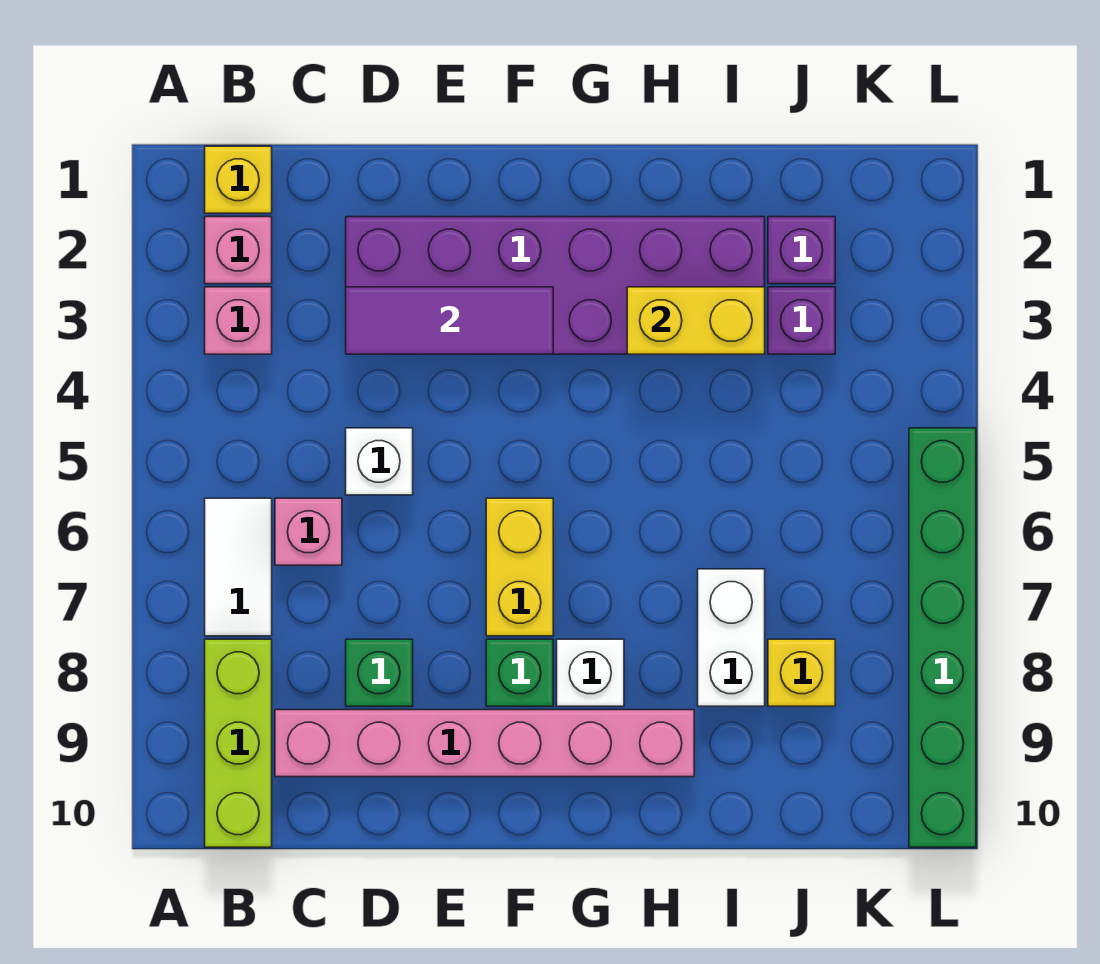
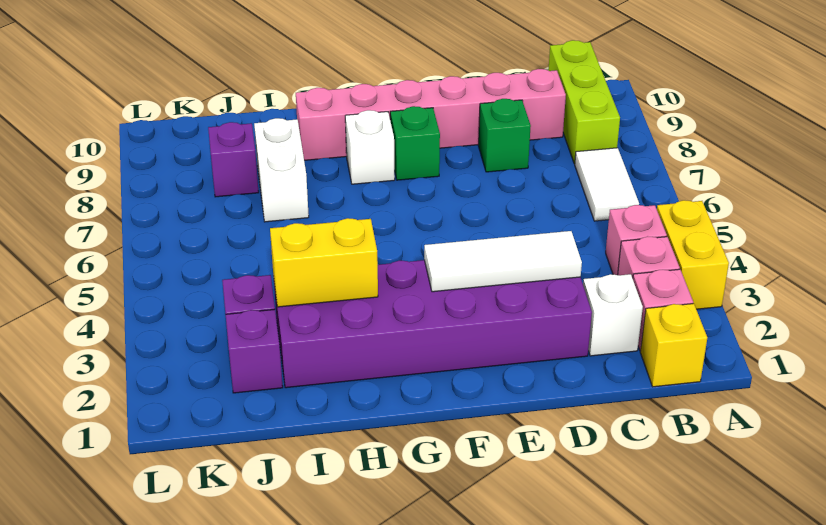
pink brick C6 level 1 -> pink brick B4 level 1
purple tile D3:F3 level 2 -> white tile D3:F3 level 2
white brick D5 level 1 -> white brick C2 level 1
yellow brick F6:F7 level 1 -> yellow brick A3:A4 level 1
yellow brick J8 level 1 -> purple brick J8 level 1
green brick L5:L10 level 1 -> none

